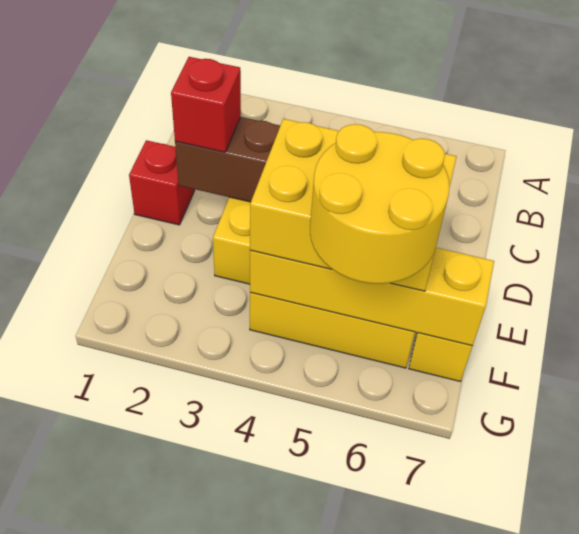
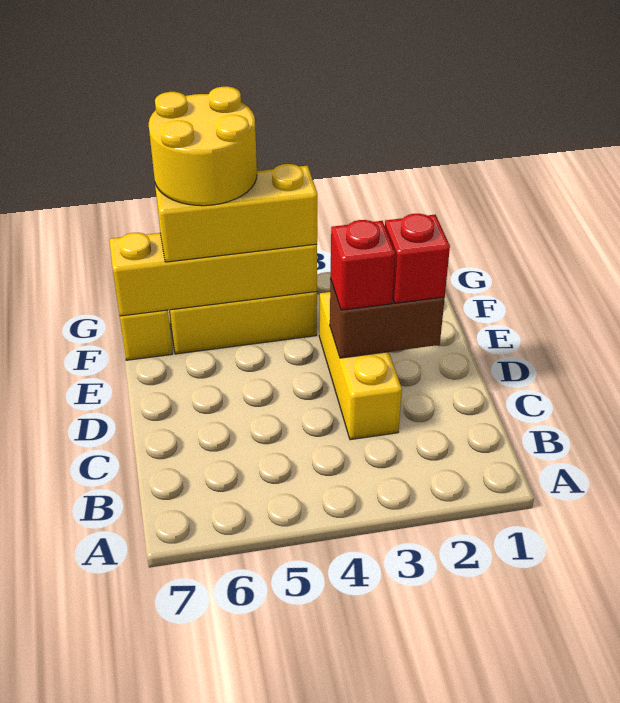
red brick D1 level 1 -> red brick D3 level 3
yellow brick E4:F6 level 3 -> yellow brick F4:F6 level 3

